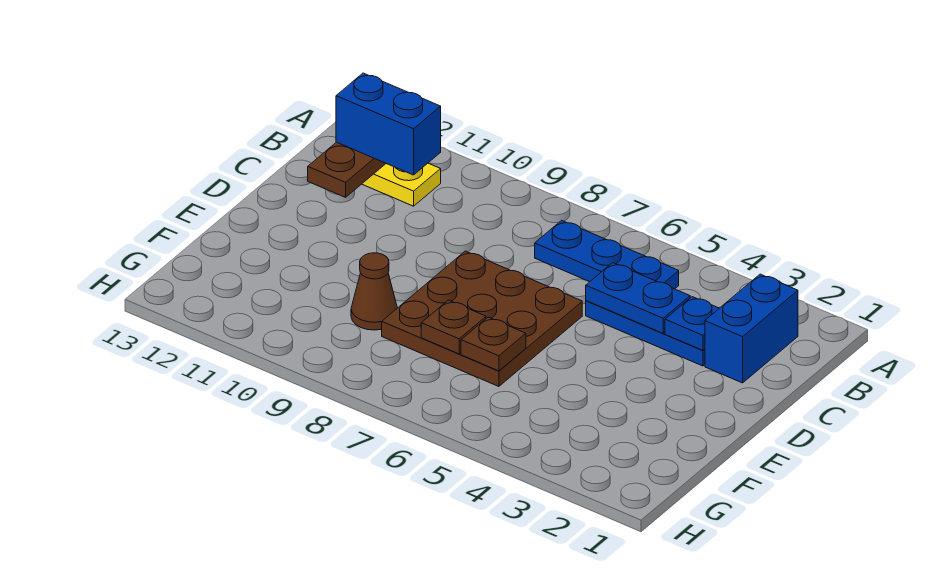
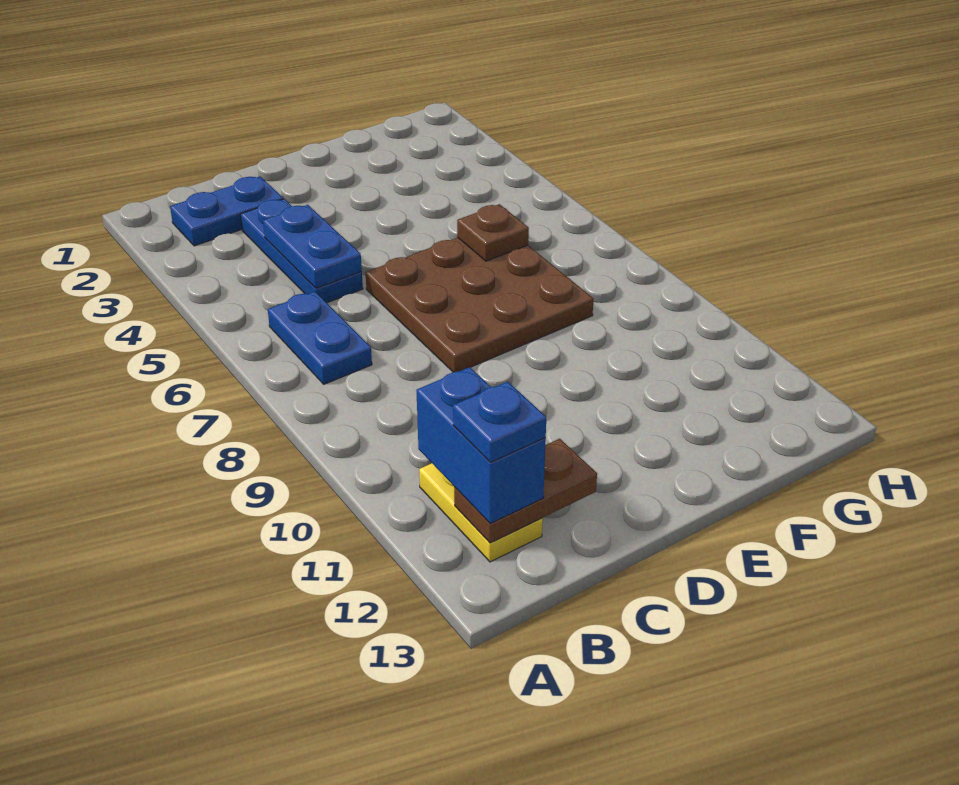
blue brick B2:C2 level 1 -> blue plate B2:C2 level 1
blue plate B5:B7 level 1 -> blue plate B6:B7 level 1
blue plate C3 level 2 -> blue plate B12 level 4
brown plate F7 level 2 -> none
brown cone F9 level 1 -> none

